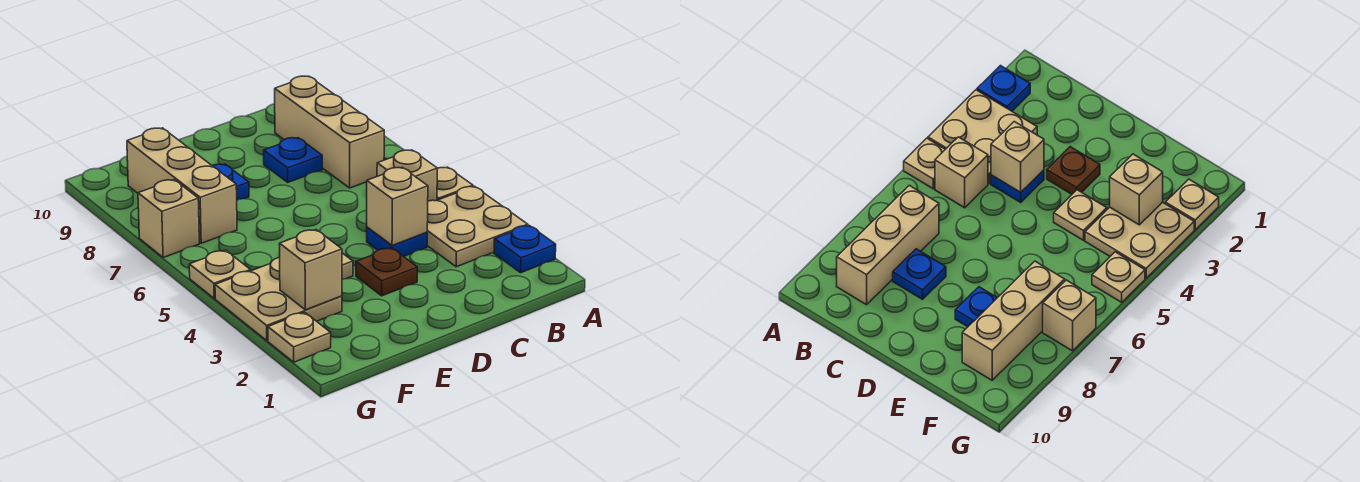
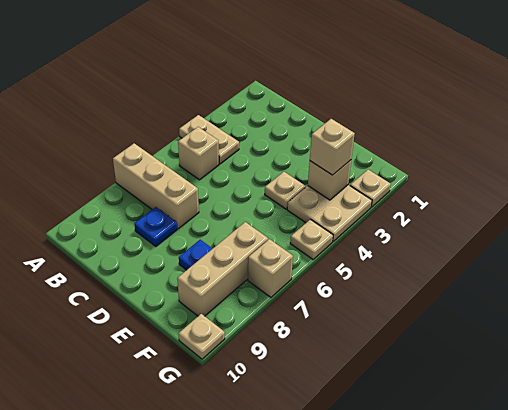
blue plate A2 level 1 -> none
tan plate A3:B4 level 1 -> tan plate A4:B4 level 1
tan plate A5 level 1 -> tan plate G10 level 1
tan brick B7:B9 level 1 -> tan brick A7:C7 level 1
blue plate C4 level 1 -> none
tan brick C4 level 2 -> tan brick F3 level 3
brown plate D3 level 1 -> none

